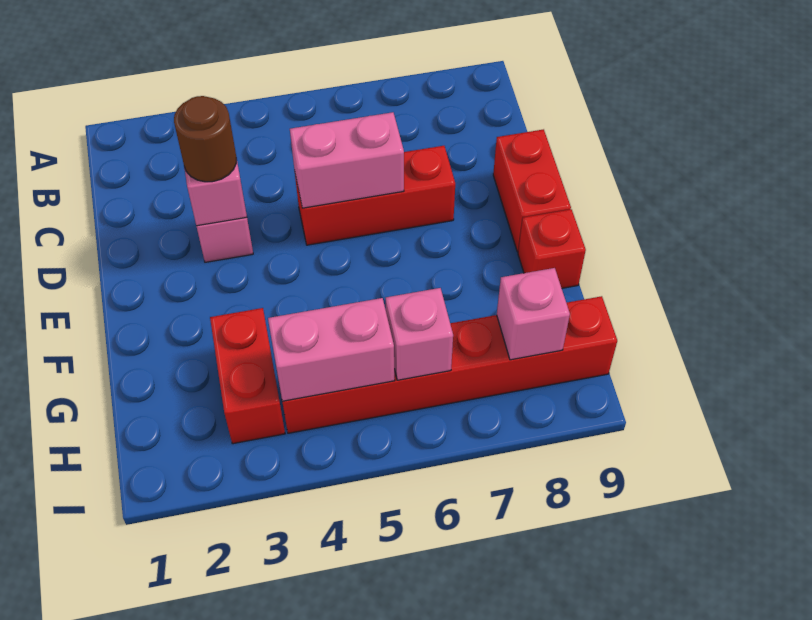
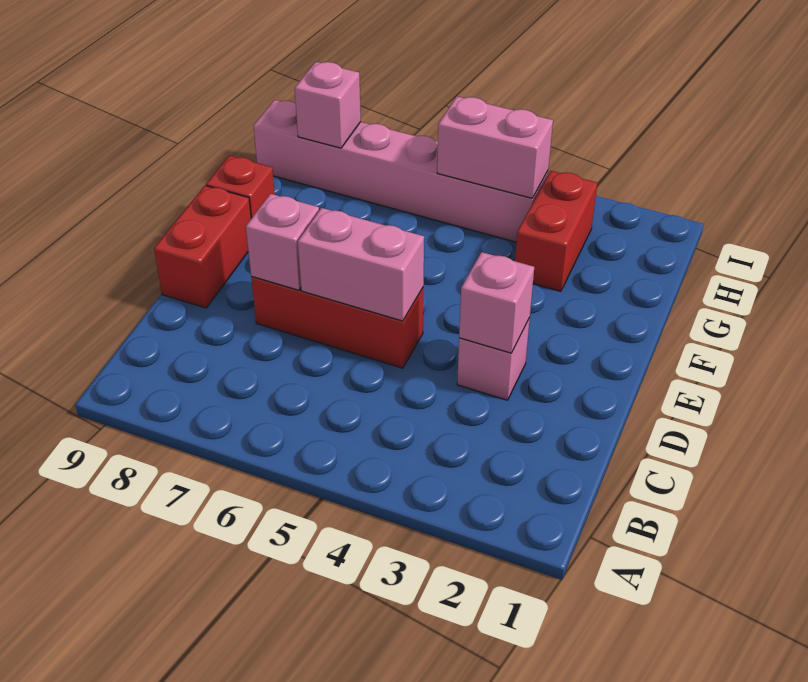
brown round brick D3 level 3 -> none
red brick H4:H9 level 1 -> pink brick H4:H9 level 1
pink brick H6 level 2 -> pink brick D7 level 2

